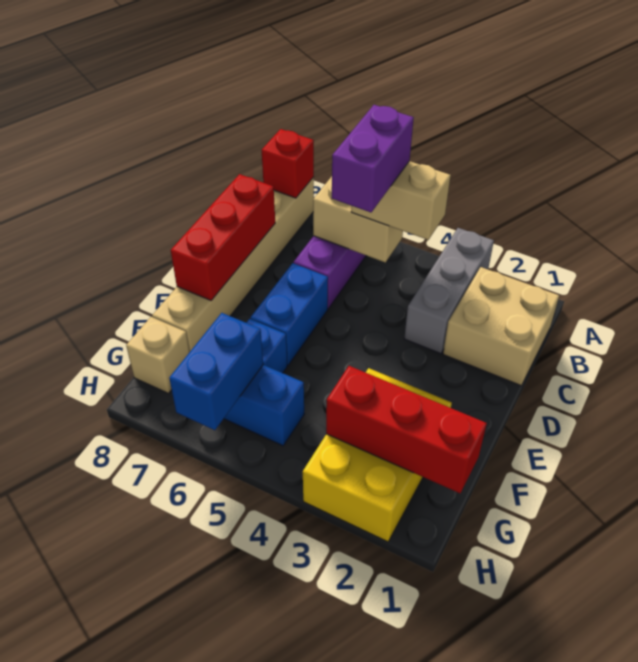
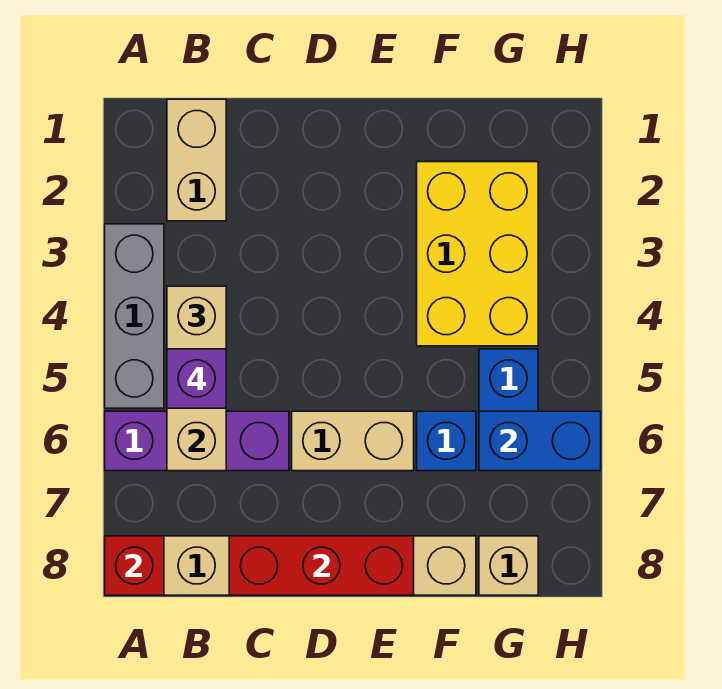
grey brick A3:C3 level 1 -> grey brick A3:A5 level 1
tan brick B1:C2 level 1 -> tan brick B1:B2 level 1
purple brick B5:C5 level 4 -> purple brick B5 level 4
blue brick D6:E6 level 1 -> tan brick D6:E6 level 1
yellow brick F2:H3 level 1 -> yellow brick F2:G4 level 1
red brick G1:G3 level 2 -> none

